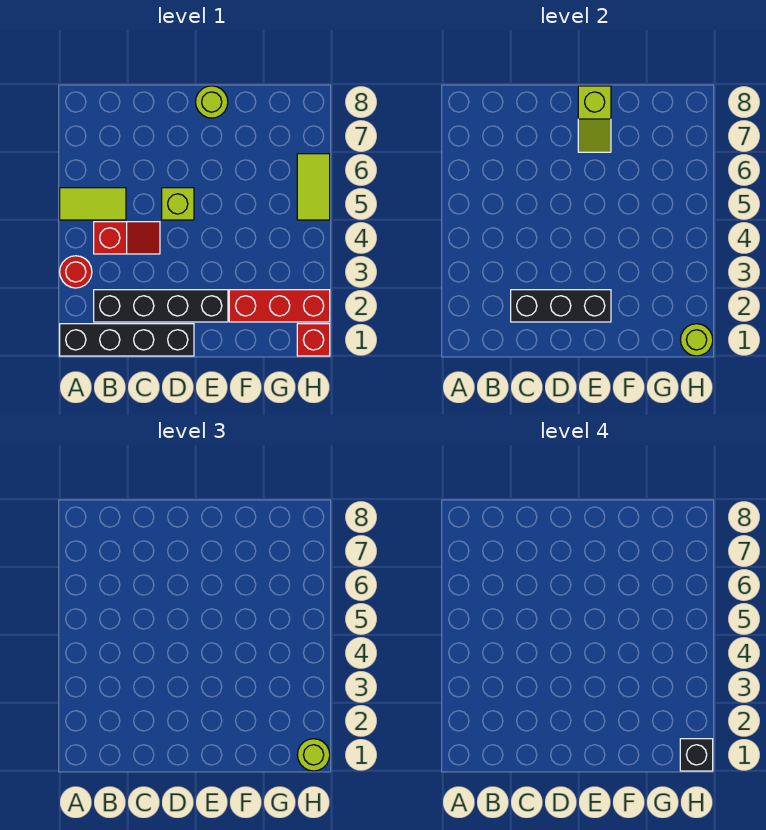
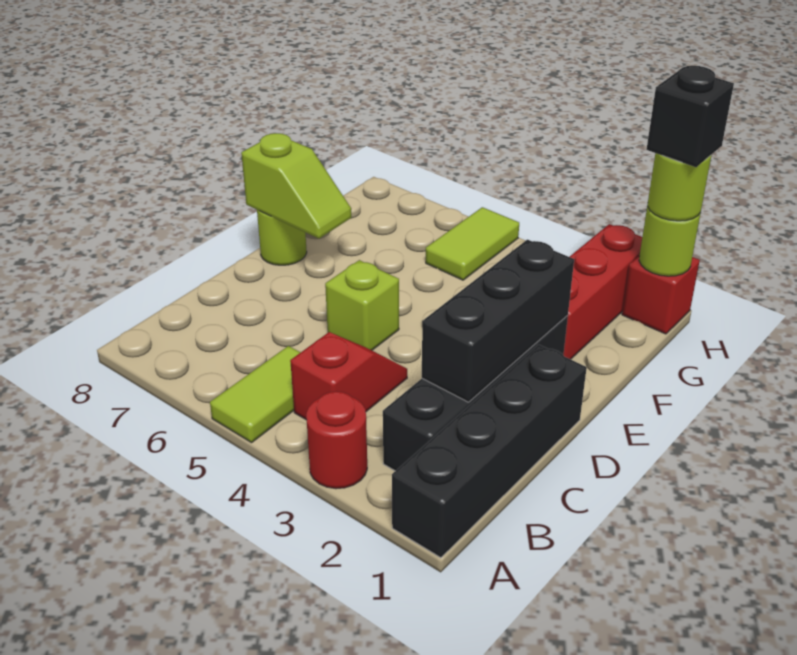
lime tile H5:H6 level 1 -> lime tile G5:H5 level 1

